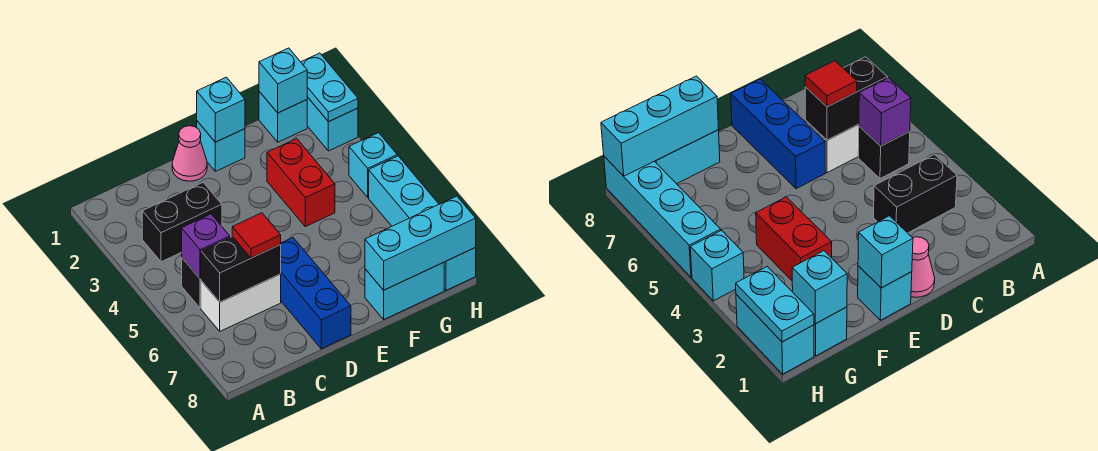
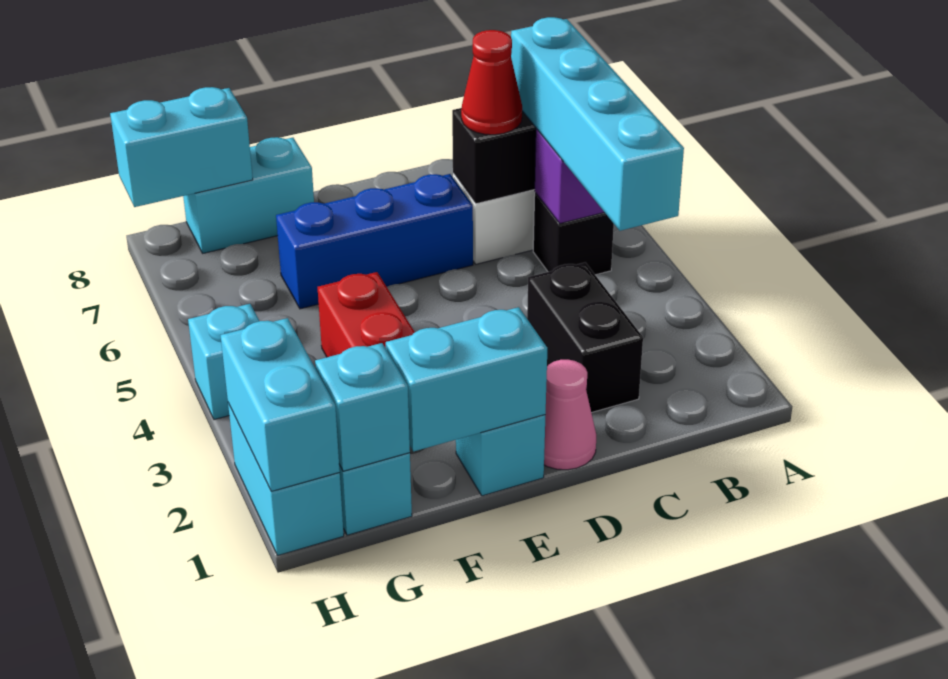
black brick B3:C3 level 1 -> black brick C2:C3 level 1
red tile C6 level 3 -> red cone C6 level 3
blue brick D6:D8 level 1 -> blue brick D6:F6 level 1
cyan brick E1 level 2 -> cyan brick E1:F1 level 2
cyan brick F8:H8 level 2 -> cyan brick G8:H8 level 2
cyan plate H1:H2 level 2 -> cyan brick H1:H2 level 2
cyan brick H5:H8 level 1 -> cyan brick B3:B6 level 3

